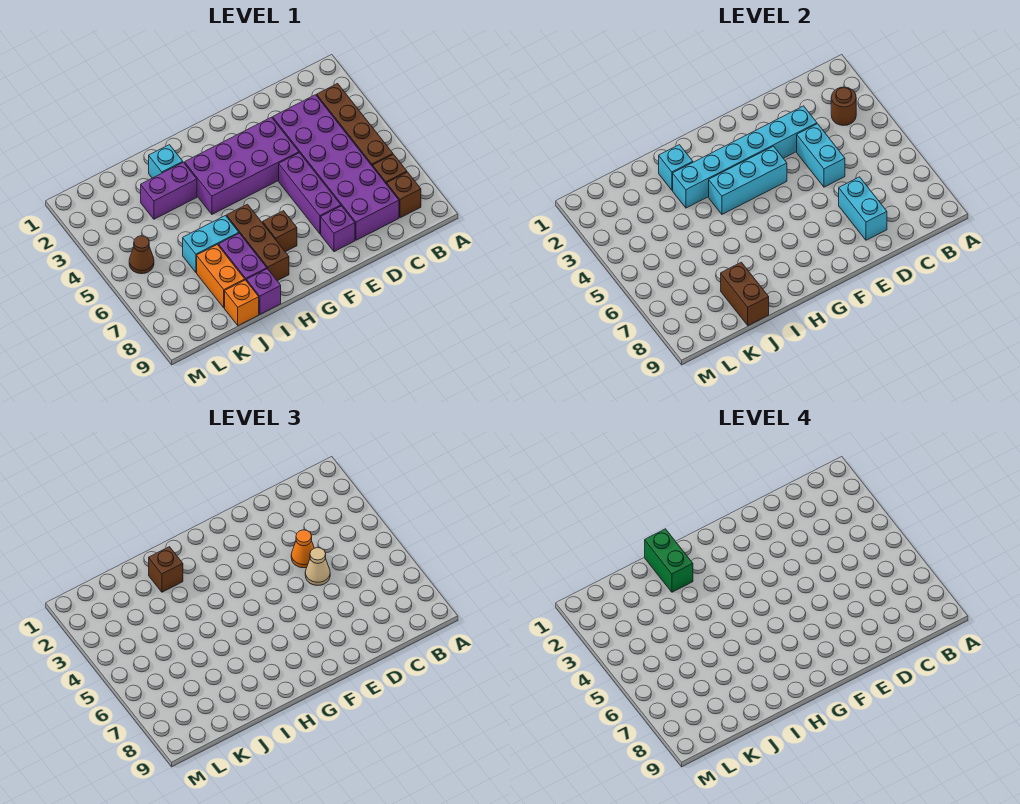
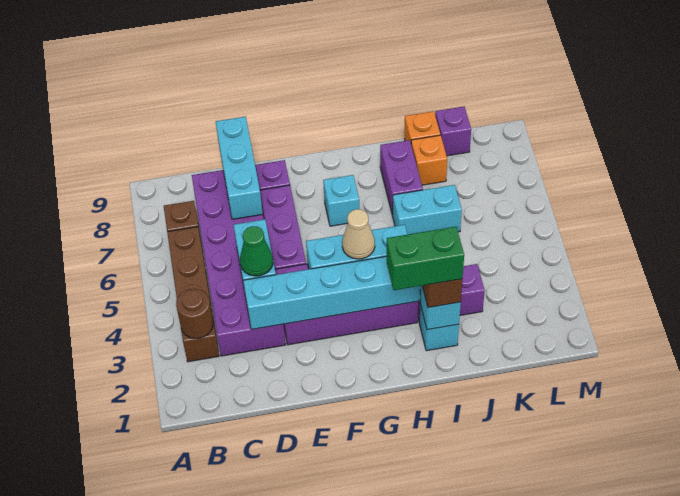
brown brick B8 level 1 -> none
orange cone D4 level 3 -> green cone D4 level 3
tan cone D5 level 3 -> tan cone G4 level 3
cyan brick D7:D8 level 2 -> cyan brick D7:D9 level 2
brown brick G7 level 1 -> cyan brick G7 level 1
brown brick H6:H8 level 1 -> none
green brick I1:I2 level 4 -> green brick H2:I2 level 4
purple brick I9 level 1 -> purple brick K9 level 1
orange brick J7:J8 level 1 -> orange brick J8 level 1
brown brick J8:J9 level 2 -> none
brown cone L5 level 1 -> none

